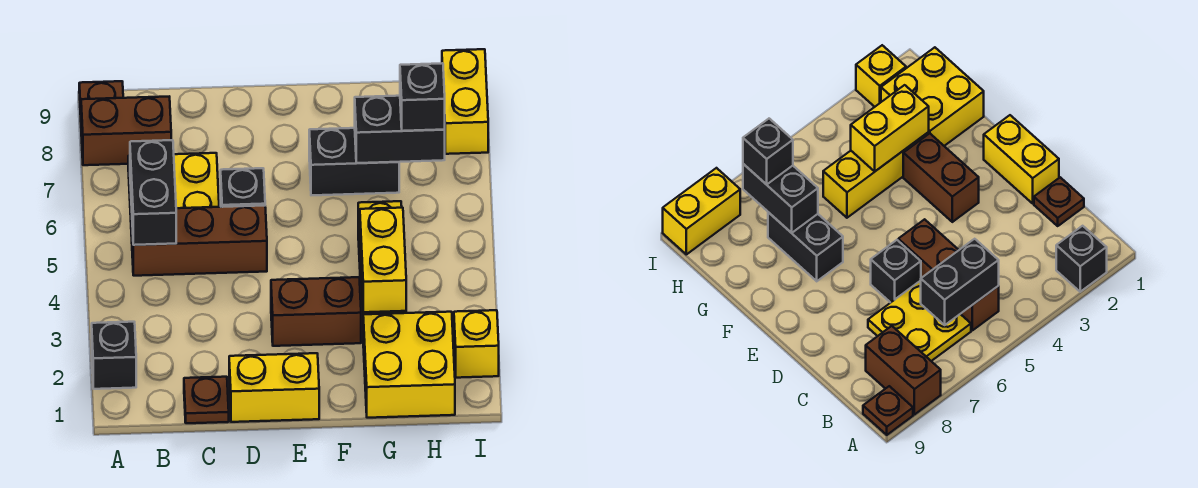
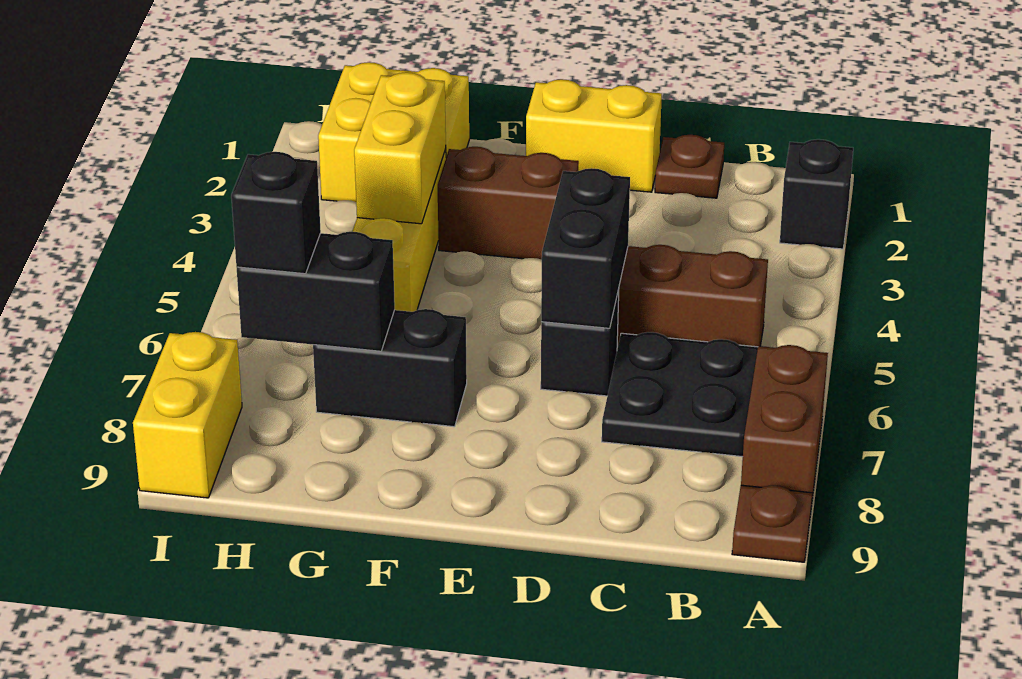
brown brick A8:B8 level 1 -> brown brick A7:A8 level 1
black brick B5:B6 level 2 -> black brick D5:D6 level 2
yellow plate B6:C7 level 1 -> black plate B6:C7 level 1
yellow brick I2 level 1 -> none

